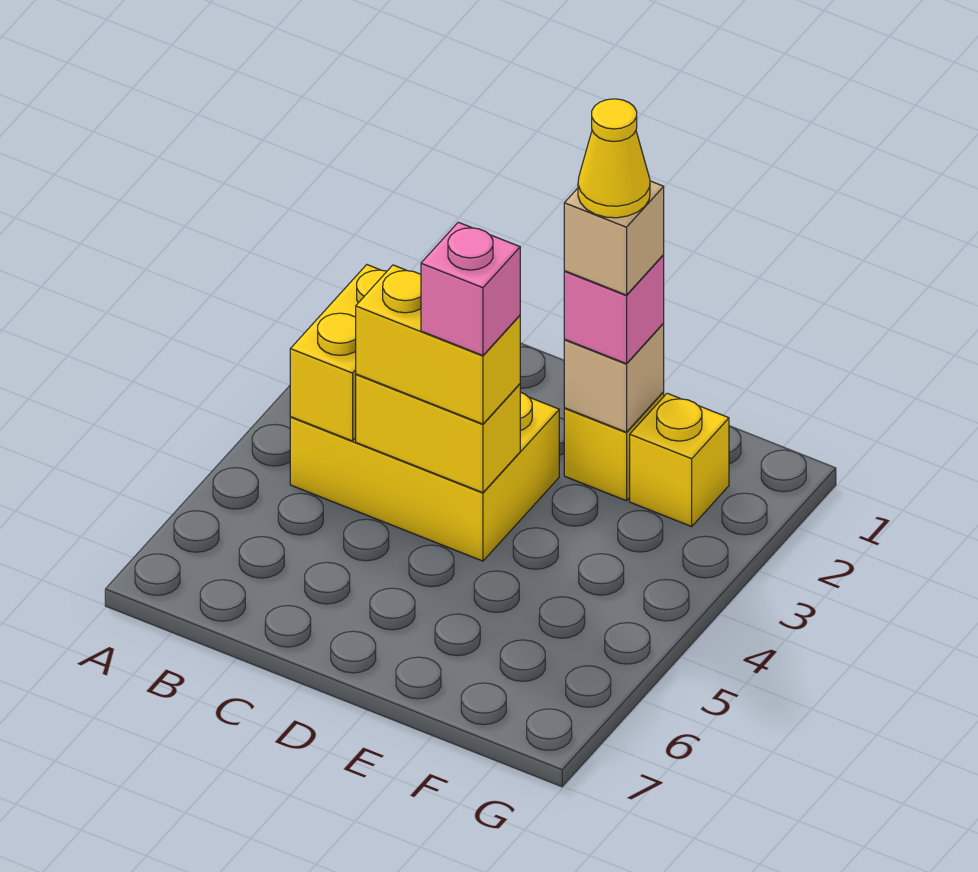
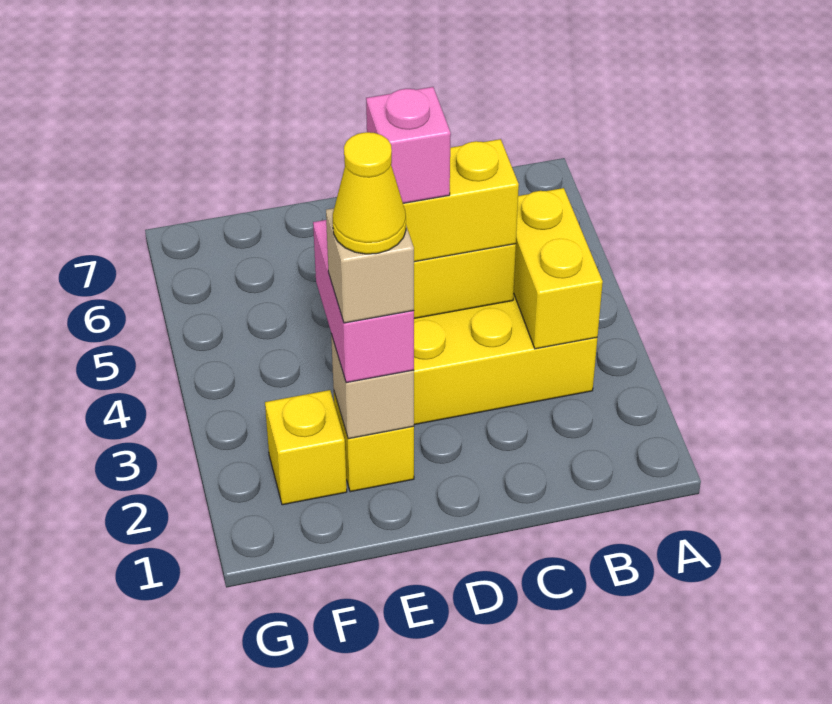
pink brick E2 level 3 -> pink brick E2:E3 level 3

